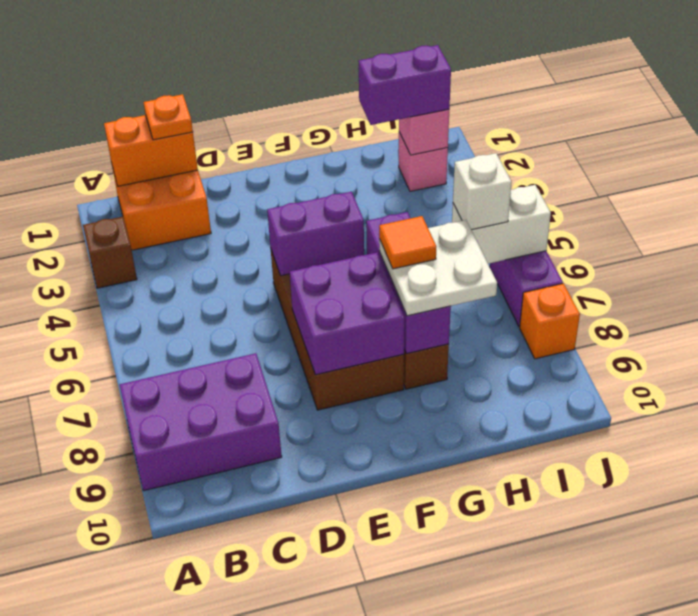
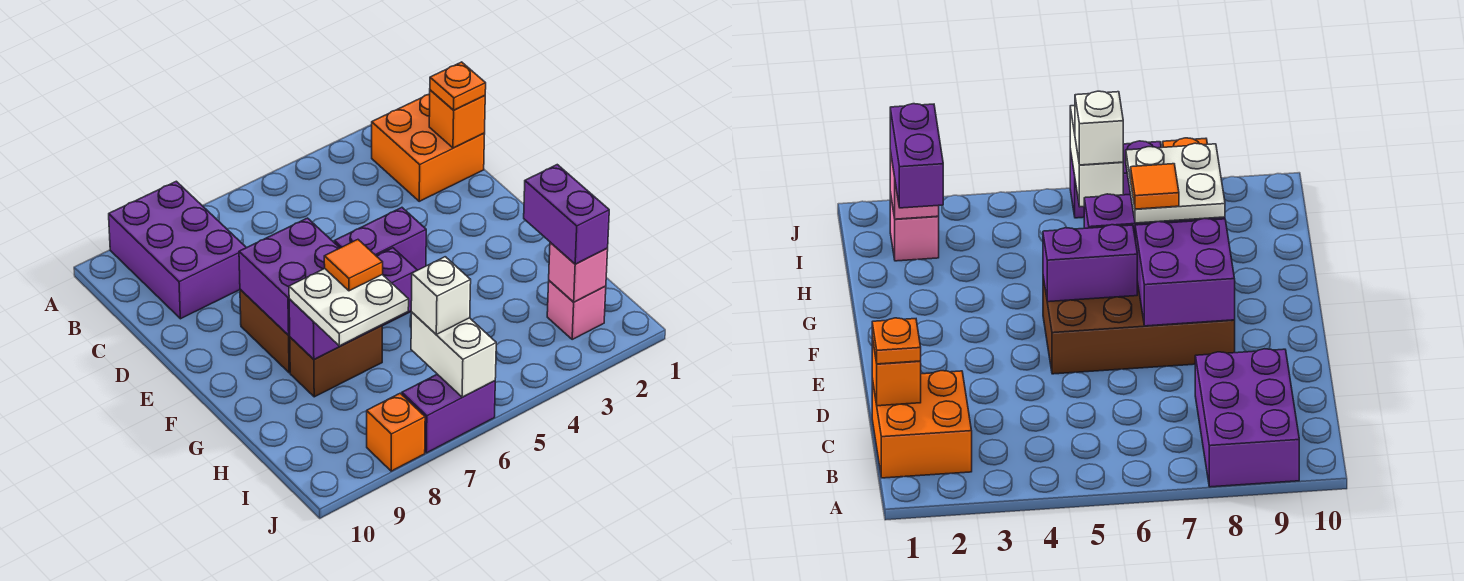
brown brick A3 level 1 -> none
orange brick B1:C1 level 2 -> orange brick C1 level 2
purple brick E5:F5 level 2 -> purple brick F5:F6 level 2

